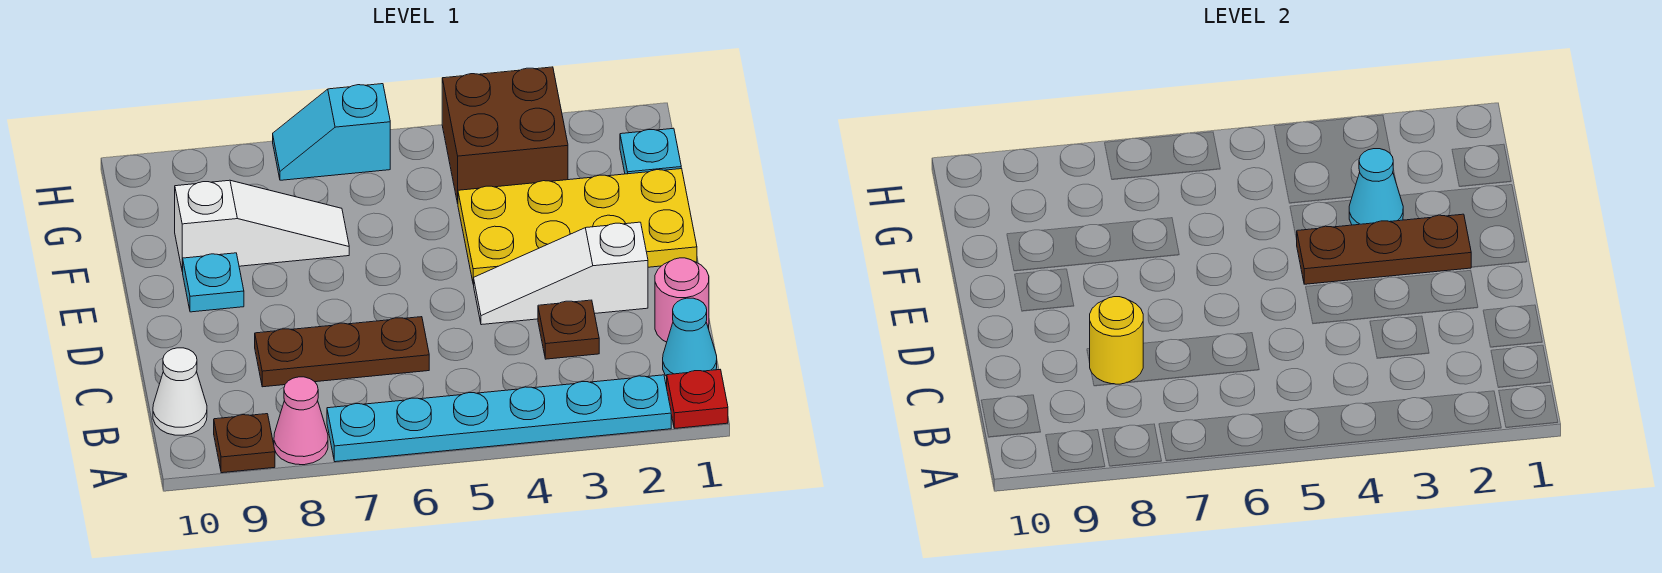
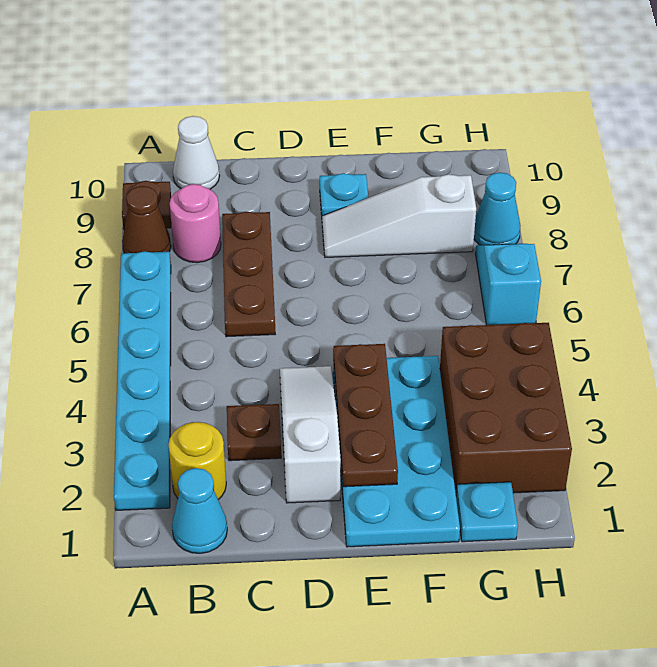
red plate A1 level 1 -> none
pink cone A8 level 1 -> brown cone A8 level 1
pink round brick C1 level 1 -> pink round brick B8 level 1
yellow round brick C8 level 2 -> yellow round brick B2 level 1
yellow plate E1:F4 level 1 -> cyan plate E1:F4 level 1
cyan cone F3 level 2 -> cyan cone H8 level 1
white slope F7:F9 level 1 top 9 -> white slope E8:G8 level 1 top G
brown brick G3:H4 level 1 -> brown brick G2:H4 level 1

